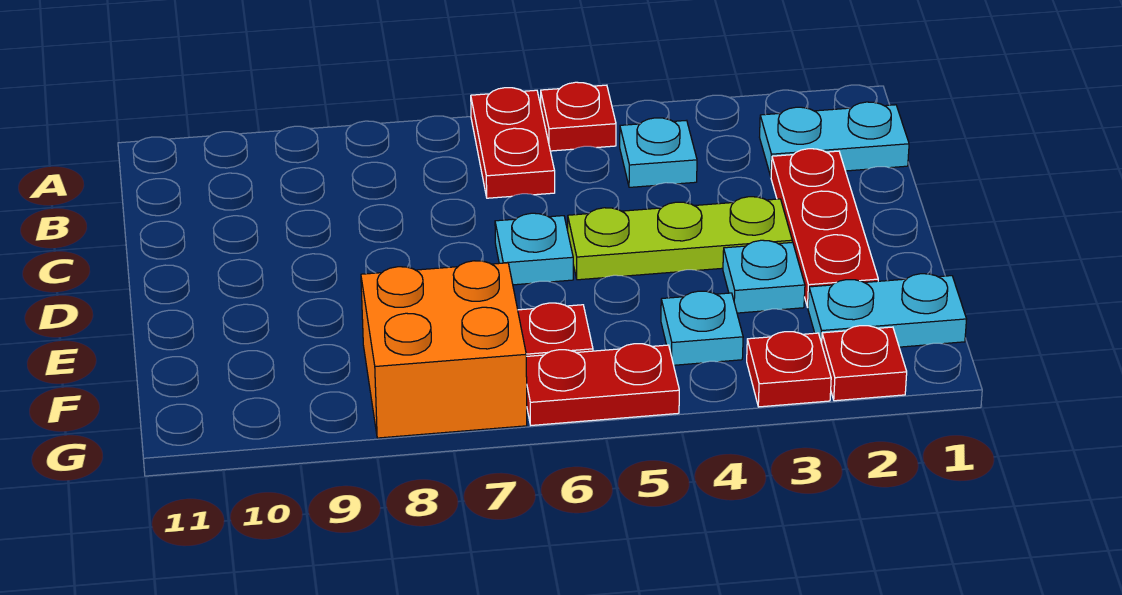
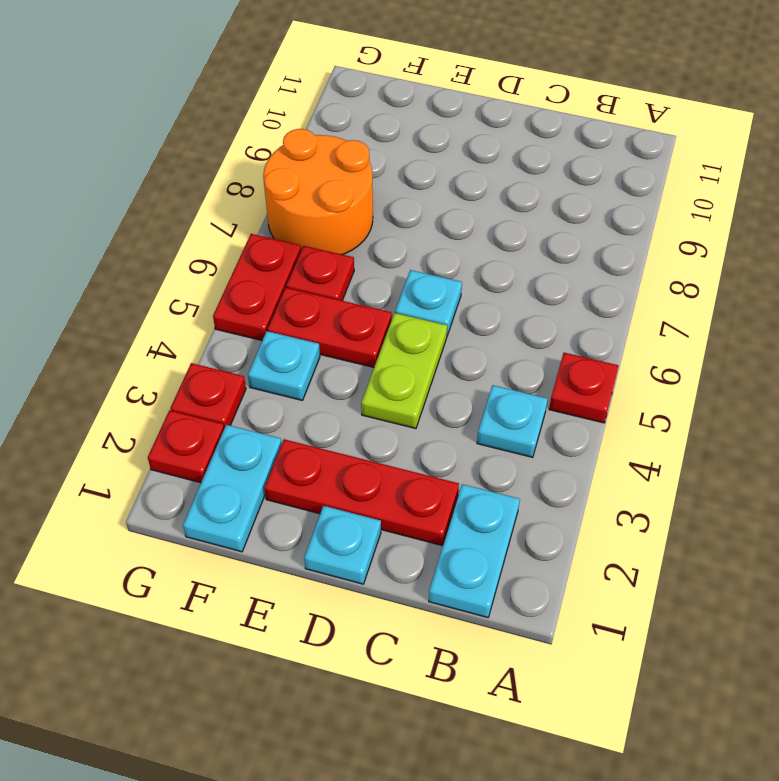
red plate A6:B6 level 1 -> red plate E5:F5 level 1
lime plate D3:D5 level 1 -> lime plate D4:D5 level 1
cyan plate E3 level 1 -> cyan plate D1 level 1
orange brick F7:G8 level 1 -> orange round brick F7:G8 level 1

